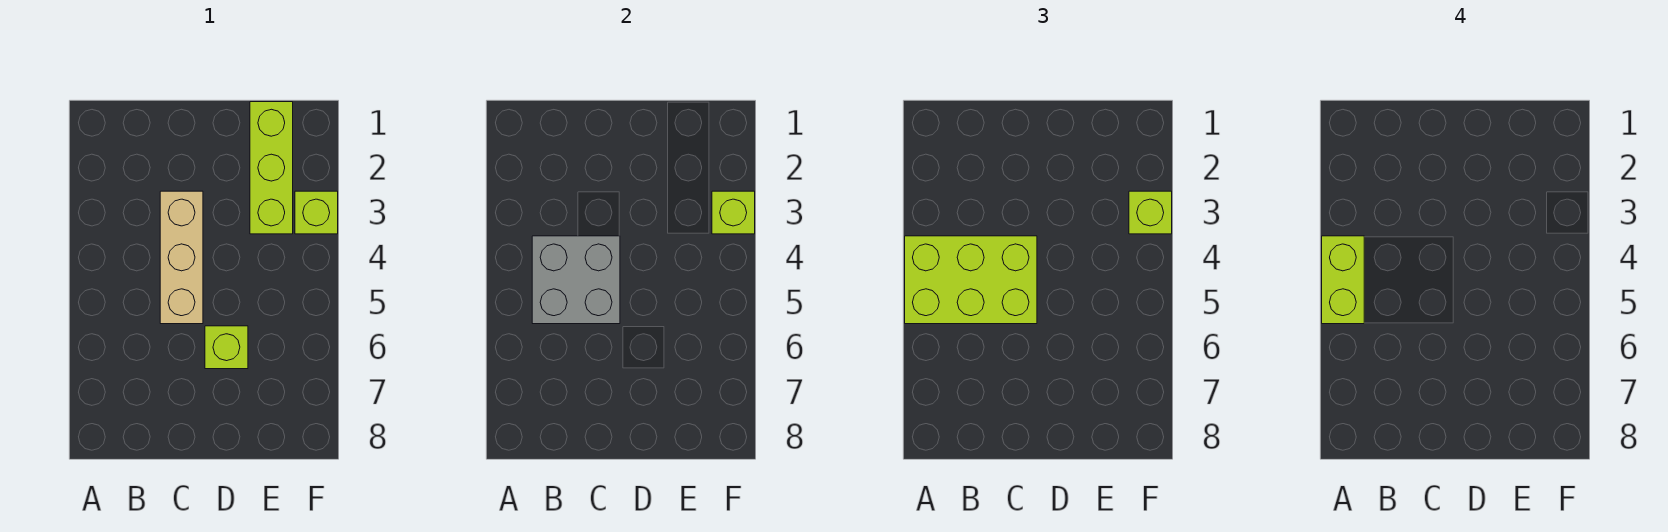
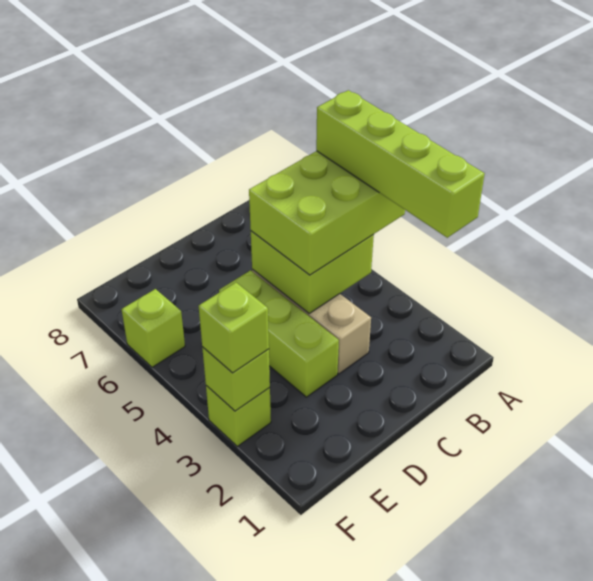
lime brick A4:A5 level 4 -> lime brick A2:A5 level 4
grey brick B4:C5 level 2 -> lime brick B4:C5 level 2
lime brick D6 level 1 -> lime brick F6 level 1
lime brick E1:E3 level 1 -> lime brick D3:D5 level 1

